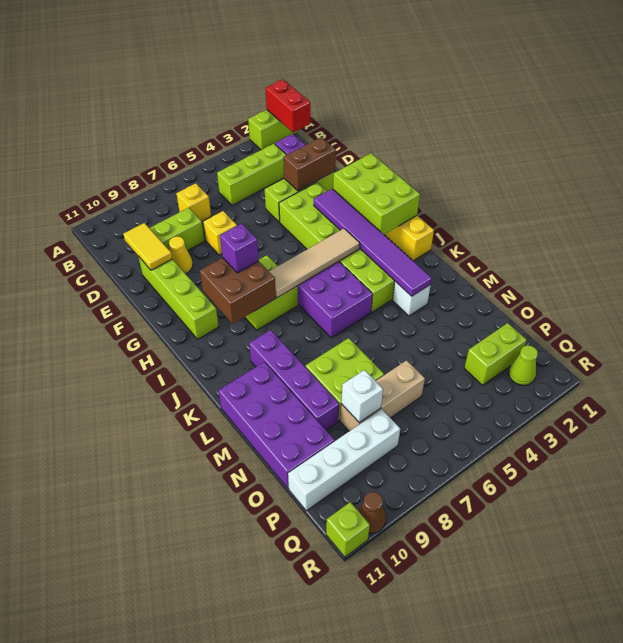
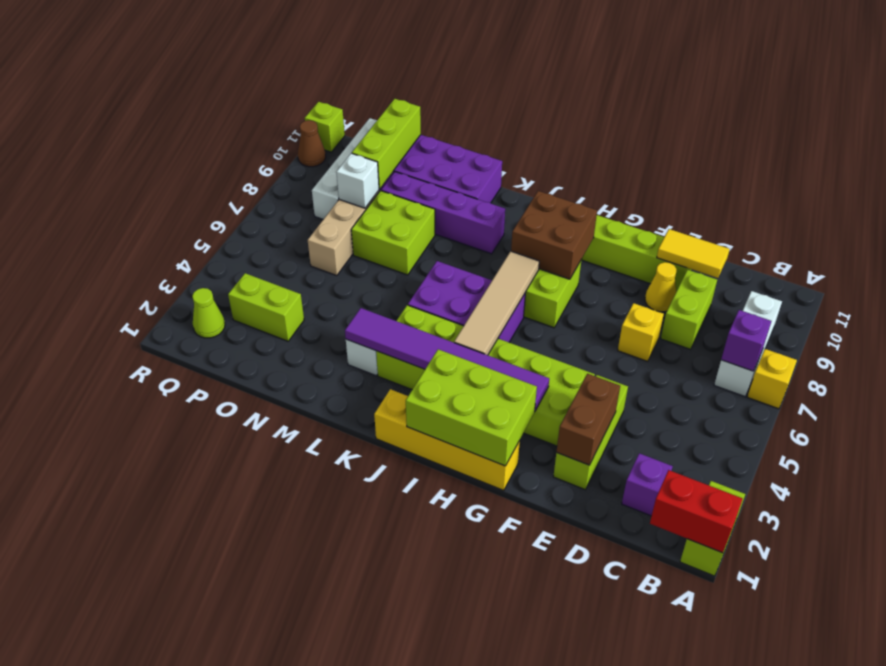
none -> white brick B7:B9 level 1
lime brick C3:C5 level 1 -> lime brick O9:O11 level 2
yellow brick C7 level 1 -> yellow brick A7 level 1
purple brick H8 level 3 -> purple brick B7 level 2
lime brick P2:P3 level 1 -> lime brick O3:P3 level 1

